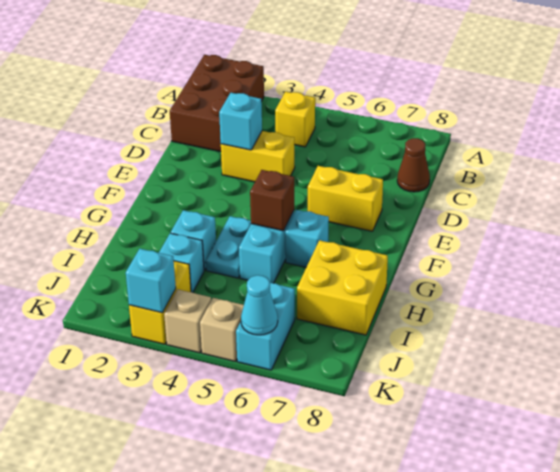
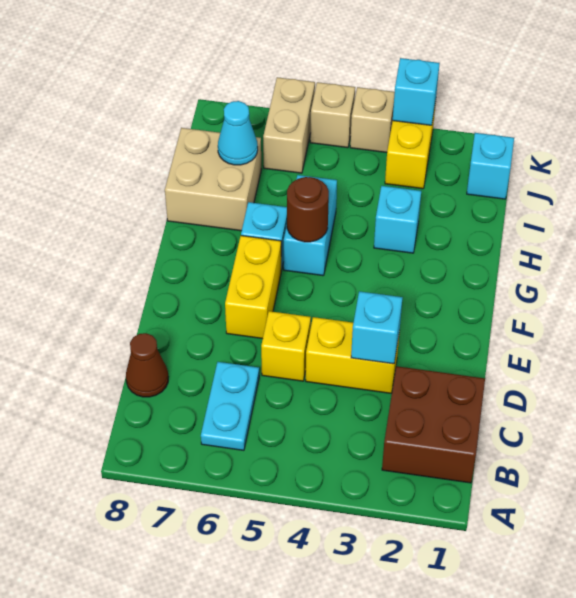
brown brick A1:C2 level 1 -> brown brick B1:C2 level 1
yellow brick B4 level 1 -> yellow brick D5 level 1
yellow brick E6:E7 level 1 -> yellow brick E6:F6 level 1
cyan plate G4:H4 level 1 -> cyan plate B6:C6 level 1
brown brick G5 level 2 -> brown round brick G5 level 2
yellow brick H7:I8 level 1 -> tan brick H7:I8 level 1
cyan brick I3 level 1 -> cyan brick J1 level 1
cyan brick J6:K6 level 1 -> tan brick J6:K6 level 1
cyan cone K6 level 2 -> cyan cone I7 level 2

